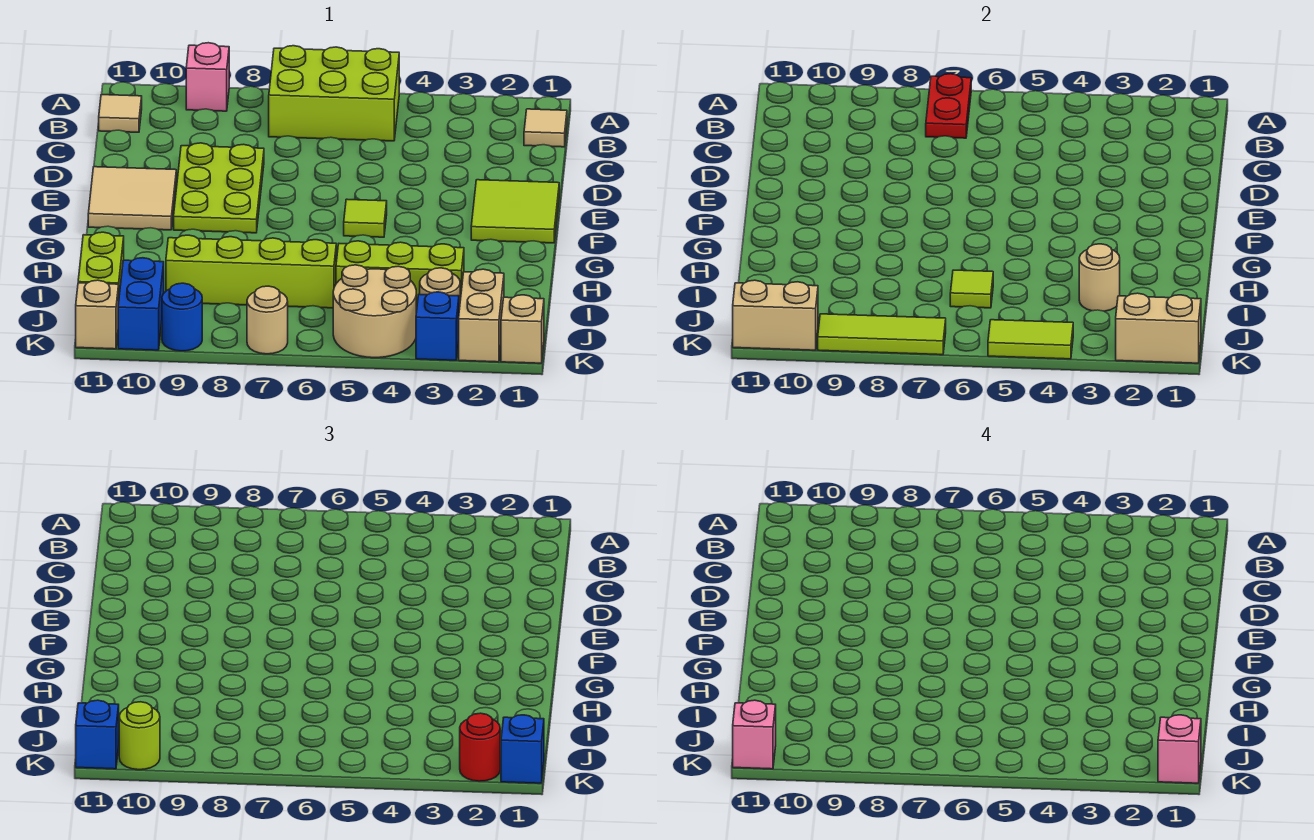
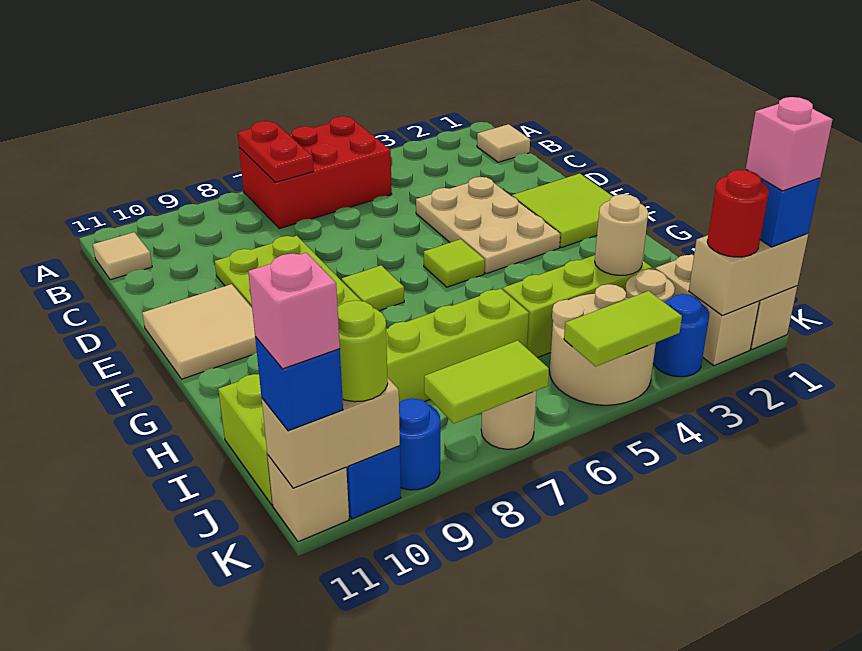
lime brick A5:B7 level 1 -> red brick A5:B7 level 1
pink brick A9 level 1 -> none
none -> tan plate D3:F4 level 1
lime tile I6 level 2 -> lime tile F7 level 1
blue brick K3 level 1 -> blue round brick K3 level 1
lime tile K7:K9 level 2 -> lime tile K7:K8 level 2

